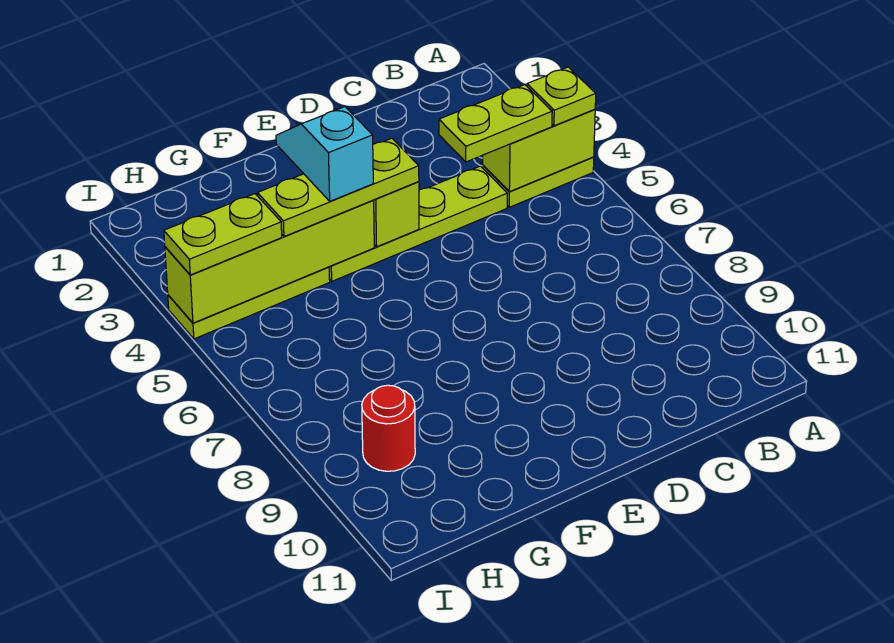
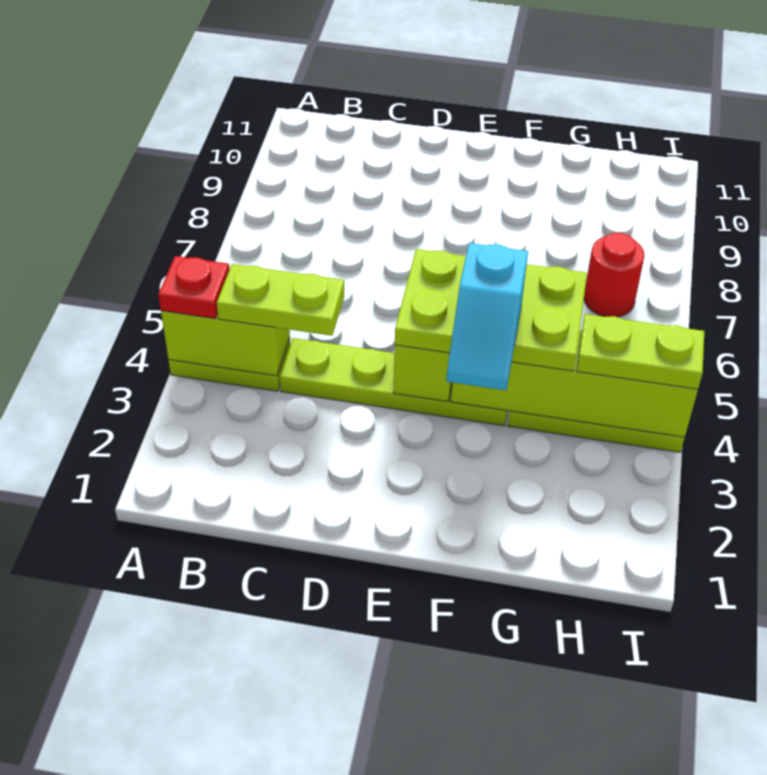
lime plate A4 level 3 -> red plate A4 level 3
lime plate E4:G4 level 3 -> lime plate E4:G5 level 3
red round brick H9 level 1 -> red round brick H7 level 1

